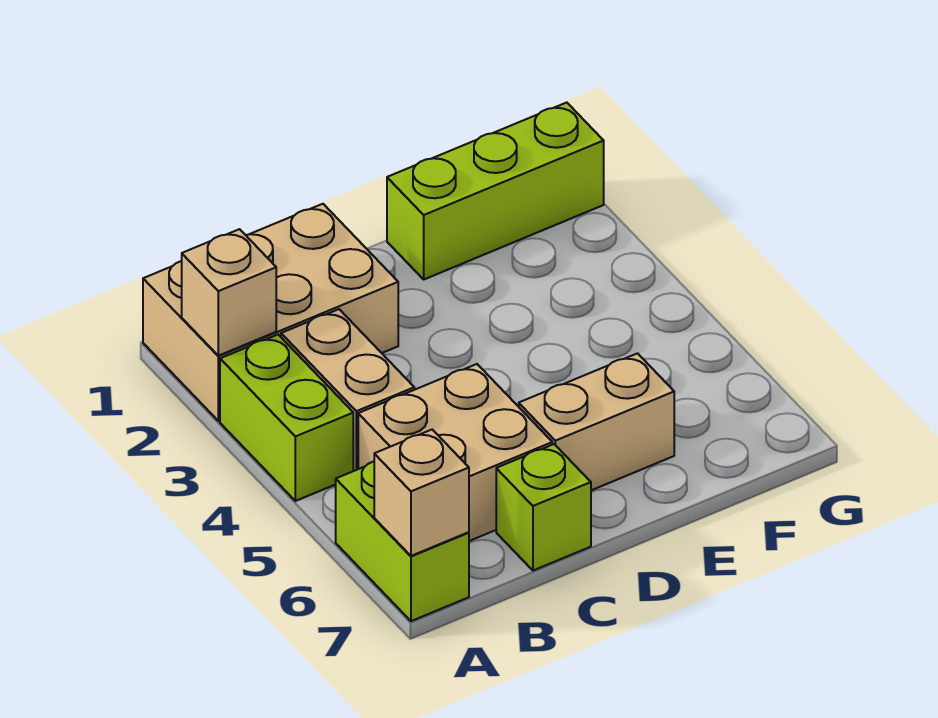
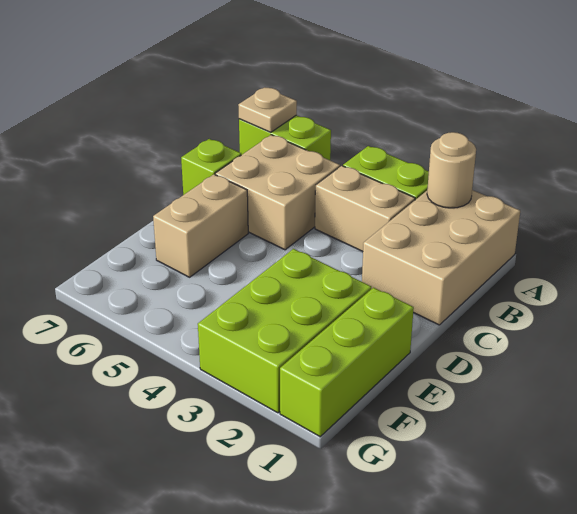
tan brick A2 level 2 -> tan round brick A2 level 2
tan brick A7 level 2 -> tan plate A7 level 2
none -> lime brick E2:G3 level 1

